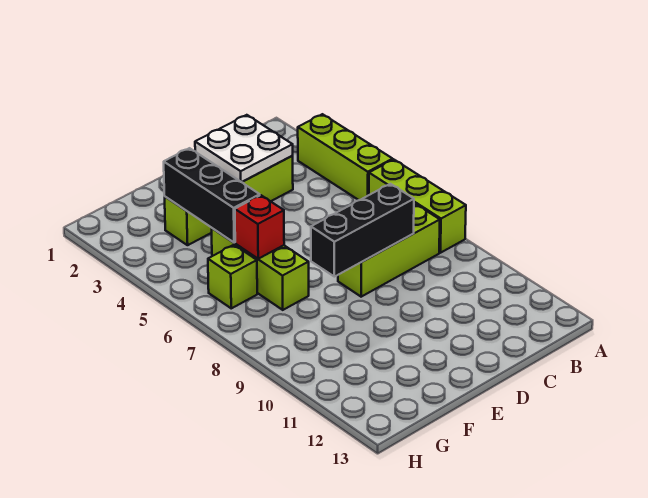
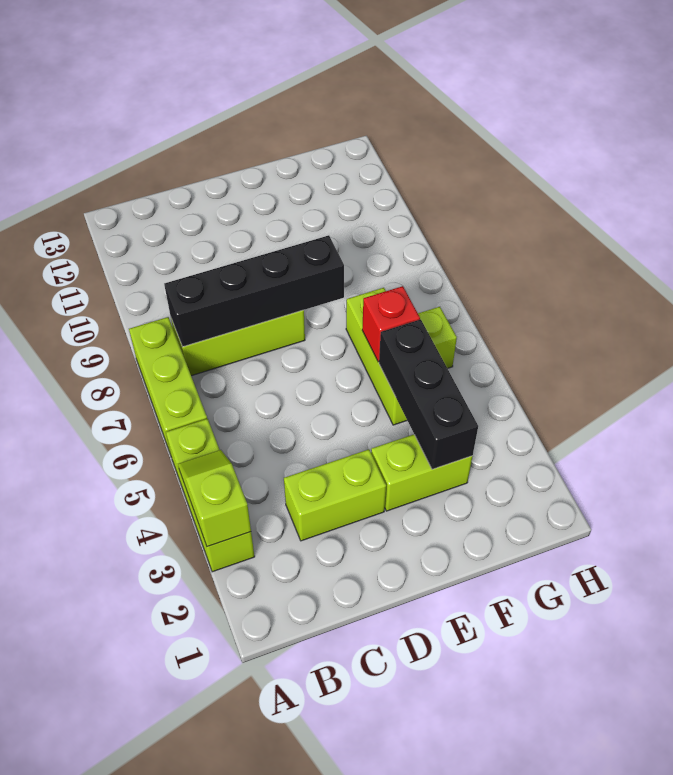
none -> lime slope A3:A4 level 2 top 3
white plate C2:D3 level 2 -> none
black brick C8:E8 level 2 -> black brick B8:E8 level 2

